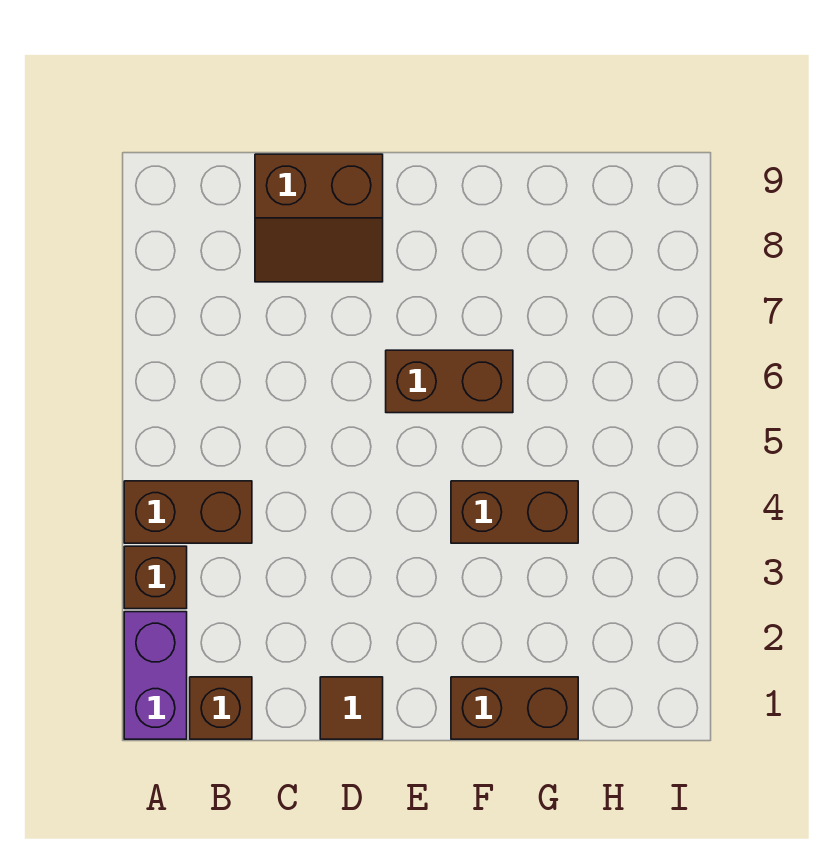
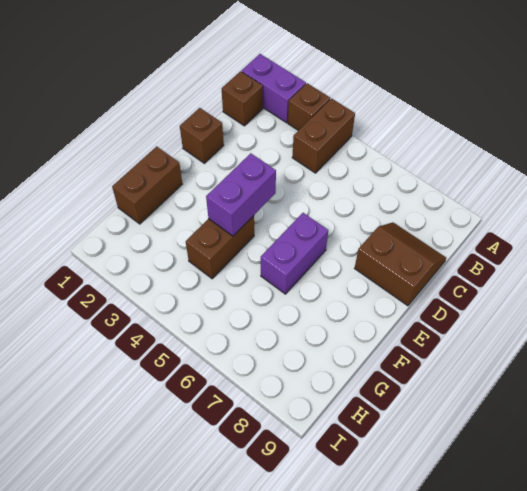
brown slope C8:D9 level 1 top 9 -> brown slope C8:D9 level 1 top D
brown tile D1 level 1 -> brown brick D1 level 1
none -> purple brick E4:F4 level 2
brown brick E6:F6 level 1 -> purple brick E6:F6 level 1

